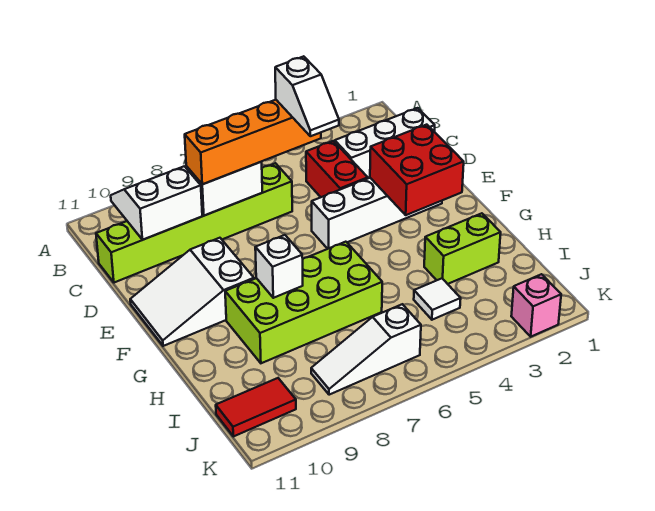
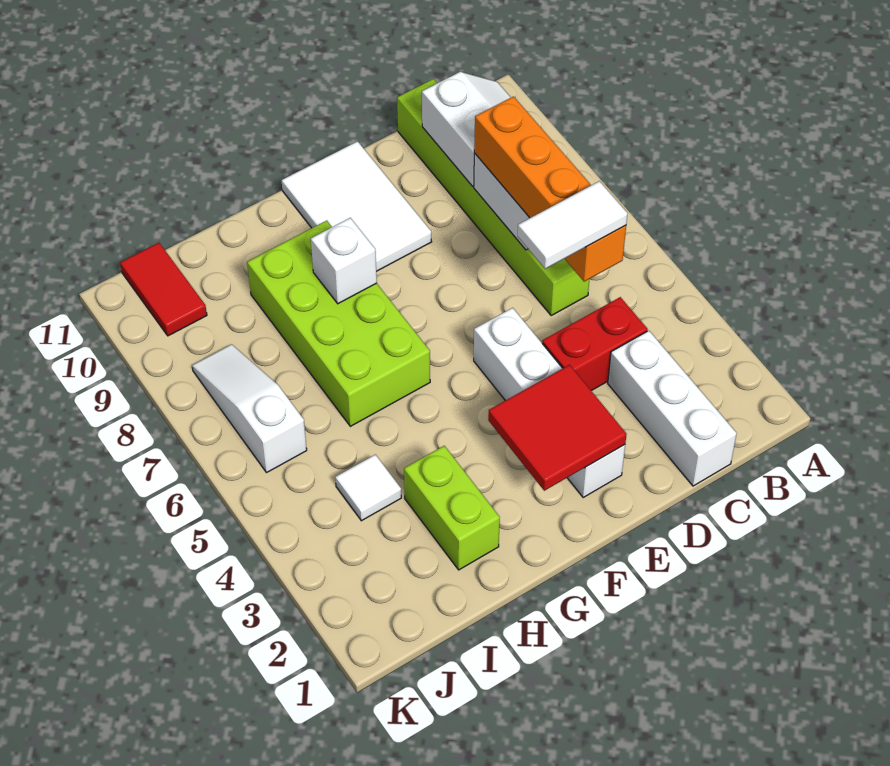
white slope C5:D5 level 4 top C -> white tile C5:D5 level 4
red brick E2:F3 level 2 -> red tile E2:F3 level 2
white slope E9:F11 level 1 top 9 -> white tile E9:F11 level 1
pink brick K2 level 1 -> none

